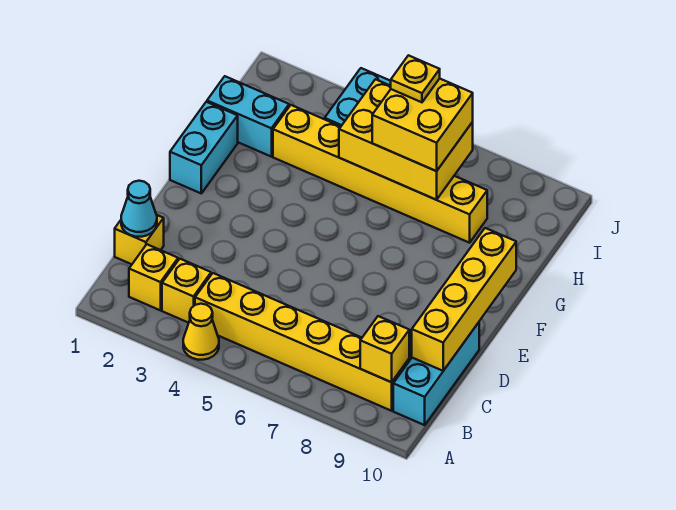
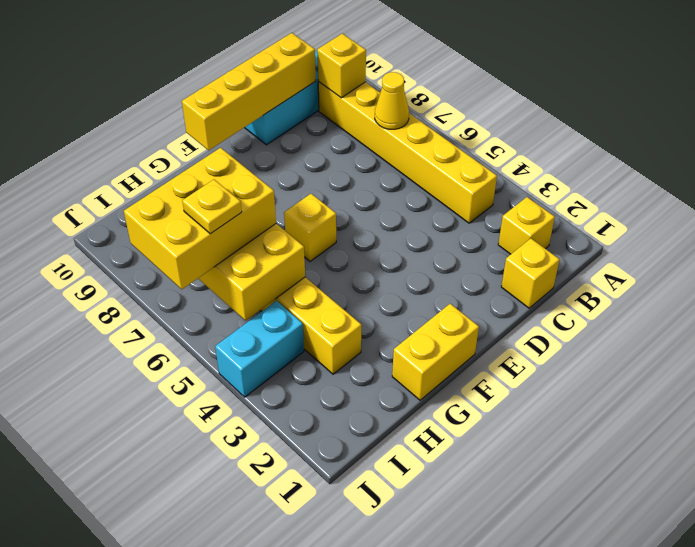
yellow cone A4 level 1 -> yellow cone B7 level 2
yellow brick B3 level 1 -> yellow brick F6 level 1
cyan cone C1 level 2 -> none
cyan brick F1:G1 level 1 -> yellow brick F1:G1 level 1
cyan brick H1:H2 level 1 -> none
yellow brick H6:I7 level 3 -> yellow brick H6:J7 level 3

